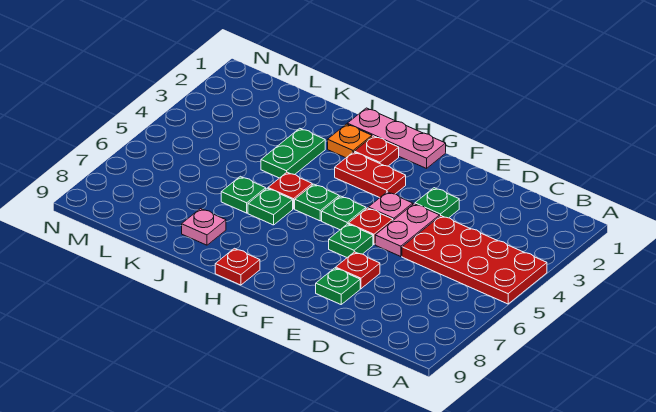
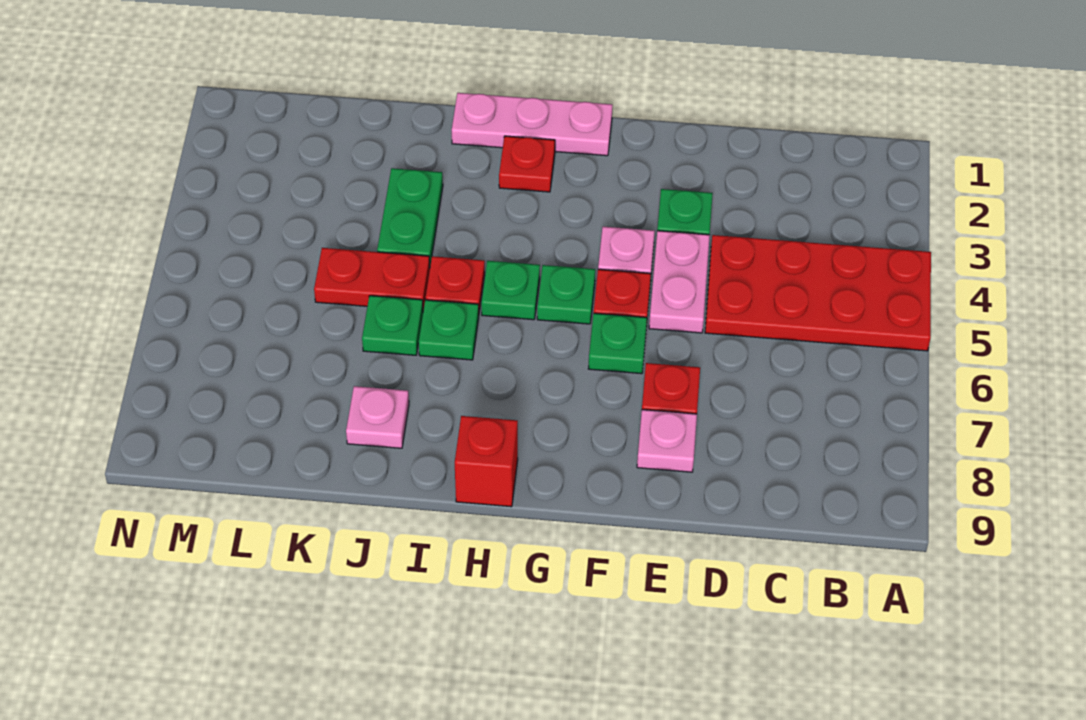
green plate E8 level 1 -> pink plate E8 level 1
red plate G3:H3 level 1 -> red plate J5:K5 level 1
red plate H9 level 1 -> red brick H9 level 1
orange plate I2 level 1 -> none

